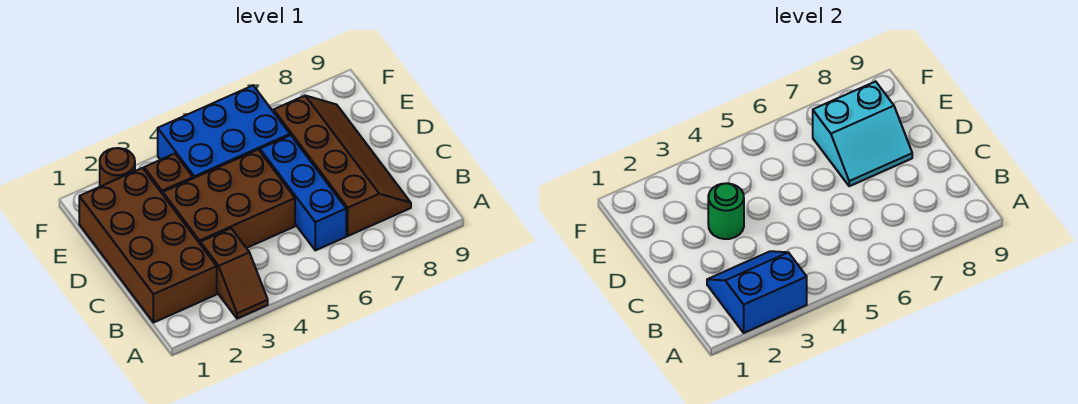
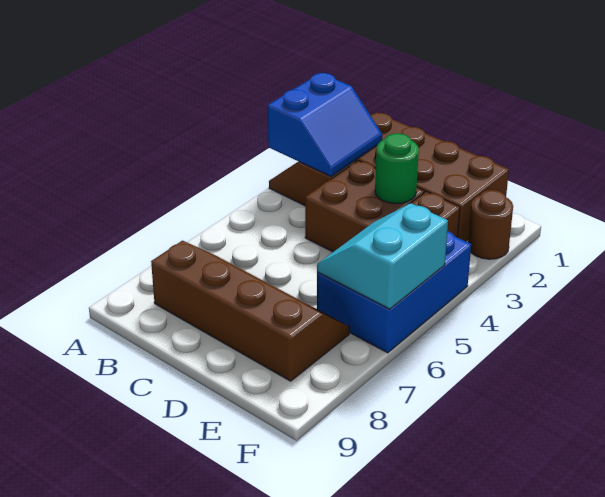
blue brick B6:D6 level 1 -> none
brown slope B7:E8 level 1 top 7 -> brown slope B7:E8 level 1 top 8
brown brick C3:D5 level 1 -> brown brick C3:D4 level 1
cyan slope D7:E8 level 2 top E -> cyan slope E5:F6 level 2 top F

